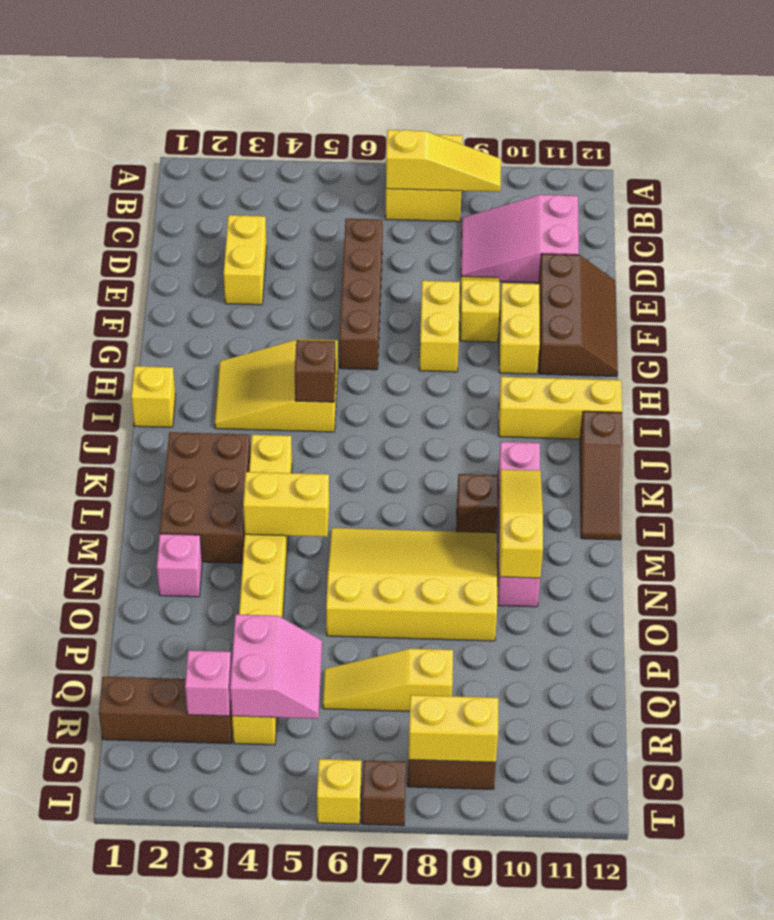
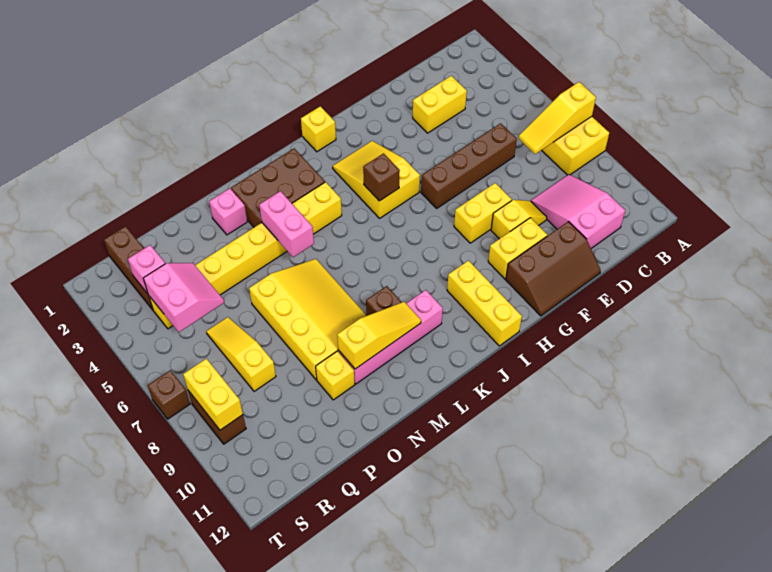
yellow slope B7:B9 level 2 top 7 -> yellow slope A7:C7 level 2 top A
brown slope J12:L12 level 1 top J -> none
yellow brick M4:M5 level 2 -> pink brick M4:M5 level 2
pink slope Q4:R5 level 2 top 4 -> pink slope Q4:R5 level 2 top R
yellow brick T6 level 1 -> yellow brick O10 level 1

